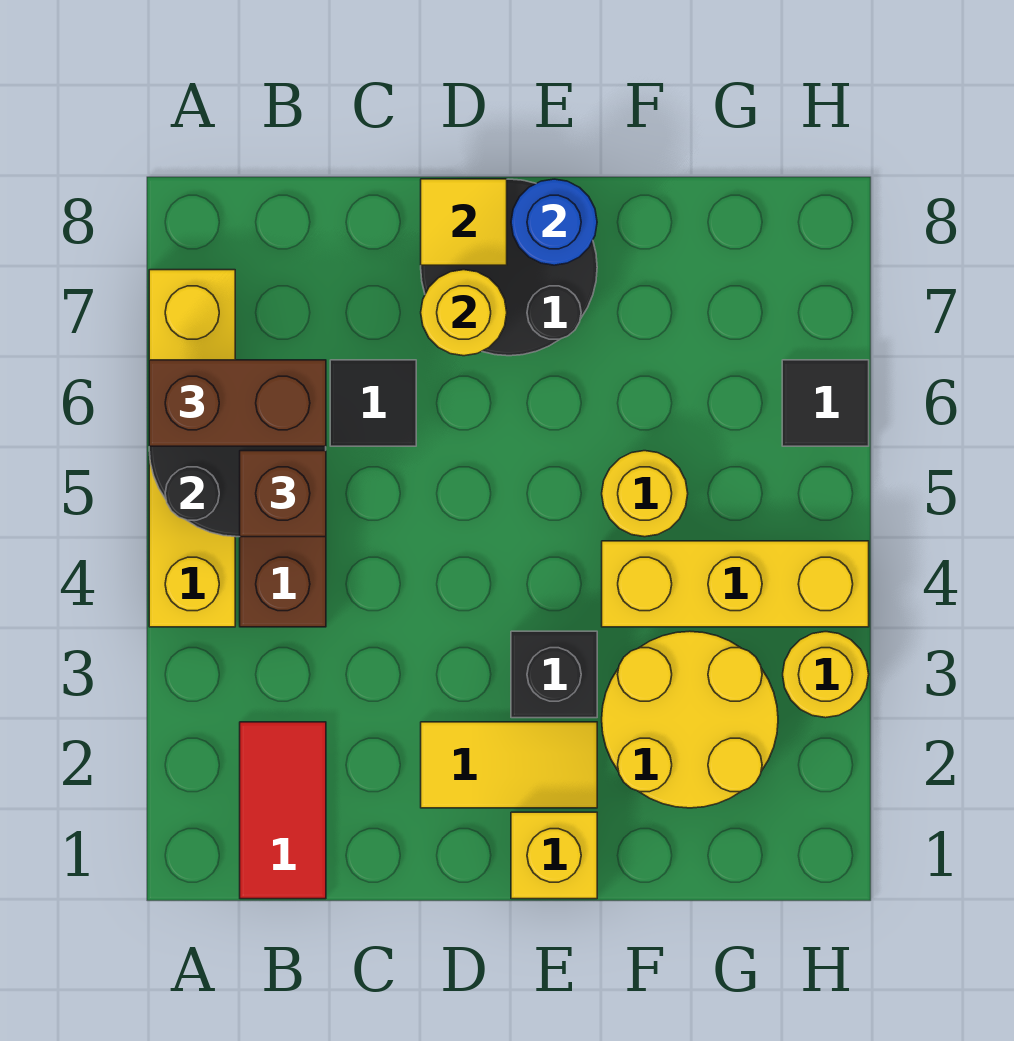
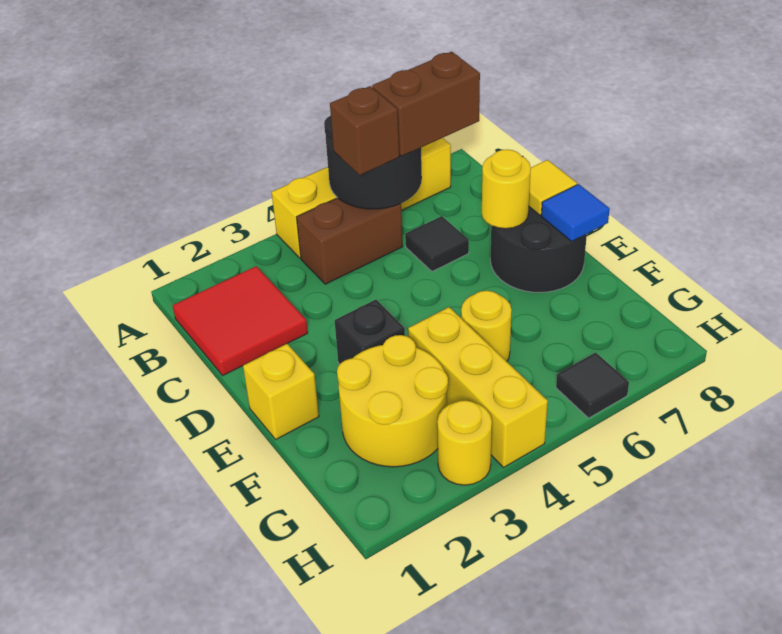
brown brick A6:B6 level 3 -> brown brick B6:B7 level 3
red tile B1:B2 level 1 -> red tile B1:C2 level 1
yellow tile D2:E2 level 1 -> none
blue round brick E8 level 2 -> blue tile E8 level 2

